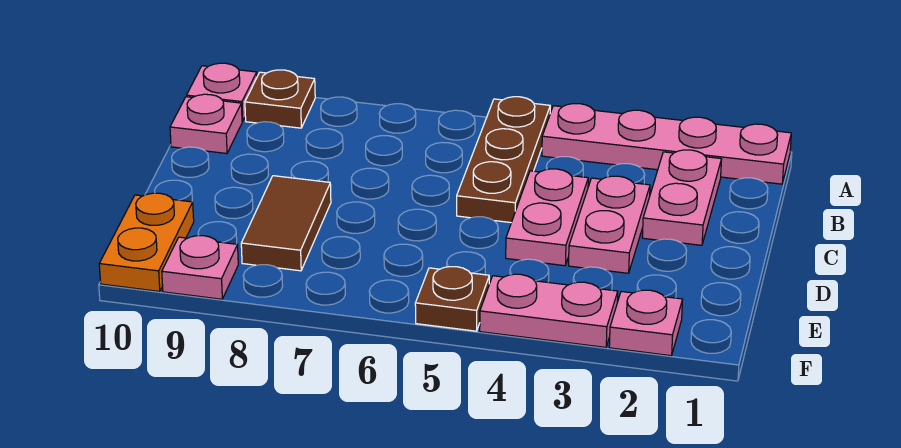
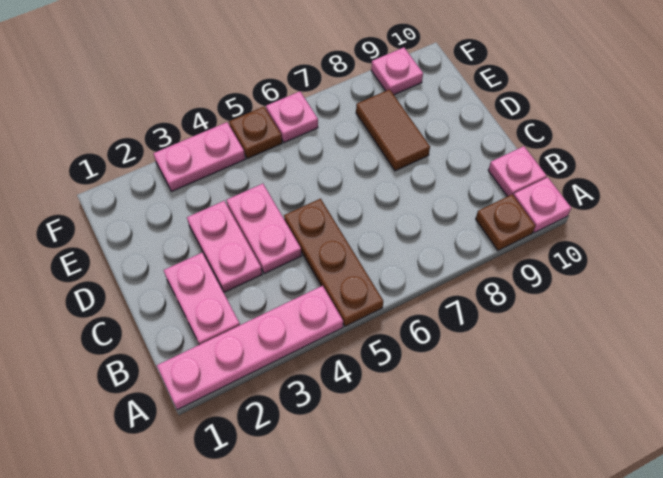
orange plate E10:F10 level 1 -> none
pink plate F2 level 1 -> pink plate F6 level 1

